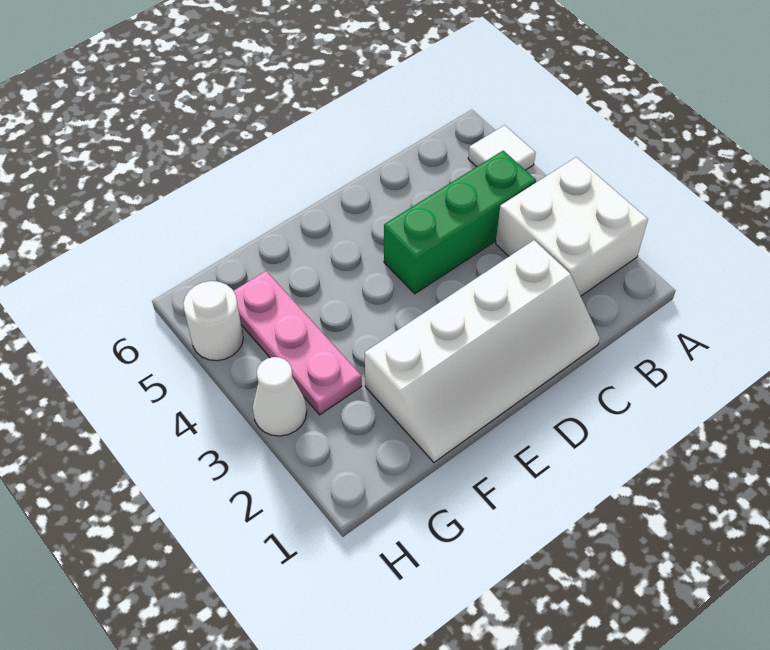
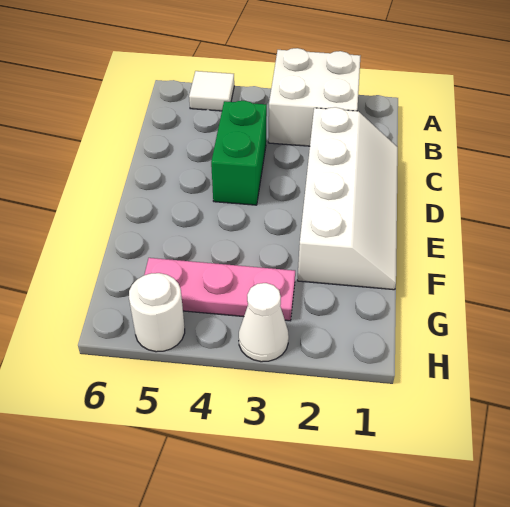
green brick B4:D4 level 1 -> green brick C4:D4 level 1

